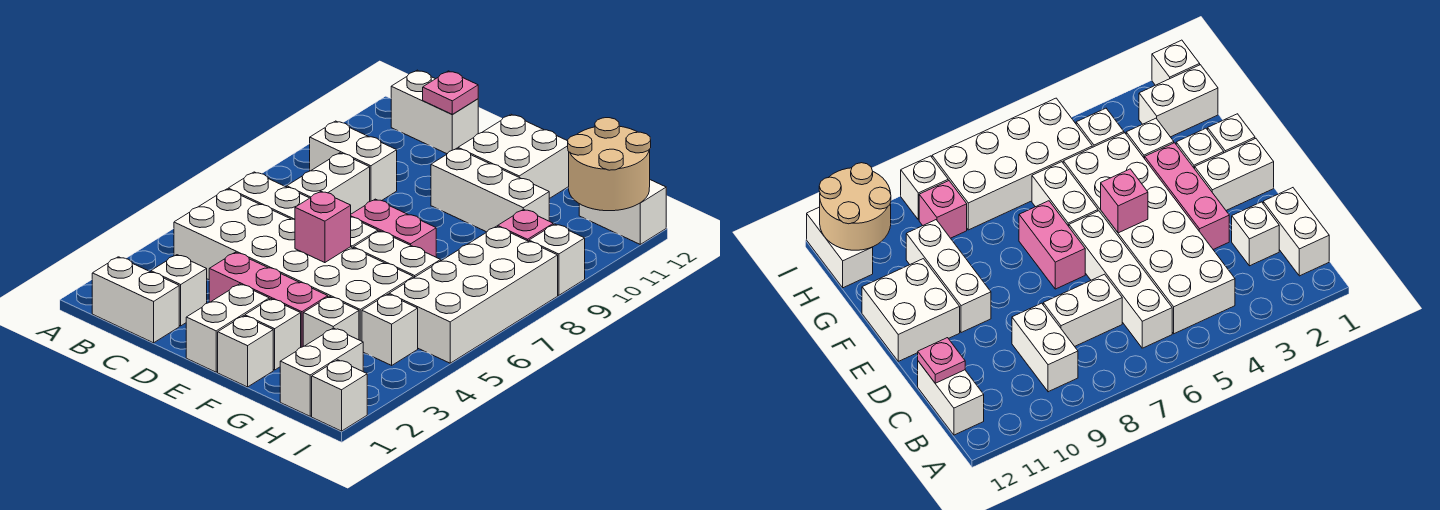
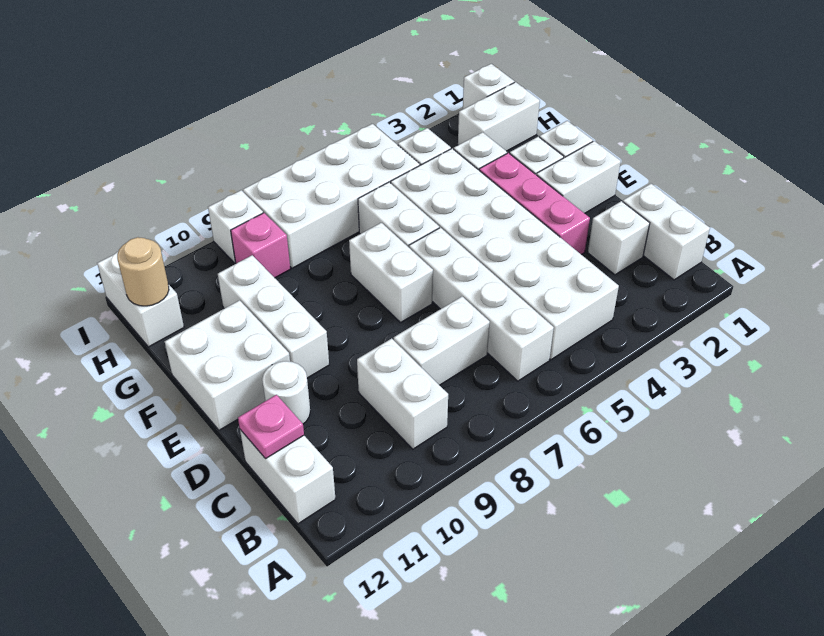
none -> white round brick D11 level 1
pink brick E5 level 2 -> none
pink brick E7:F7 level 1 -> white brick E7:F7 level 1
tan round brick H11:I12 level 2 -> tan round brick H12 level 2

